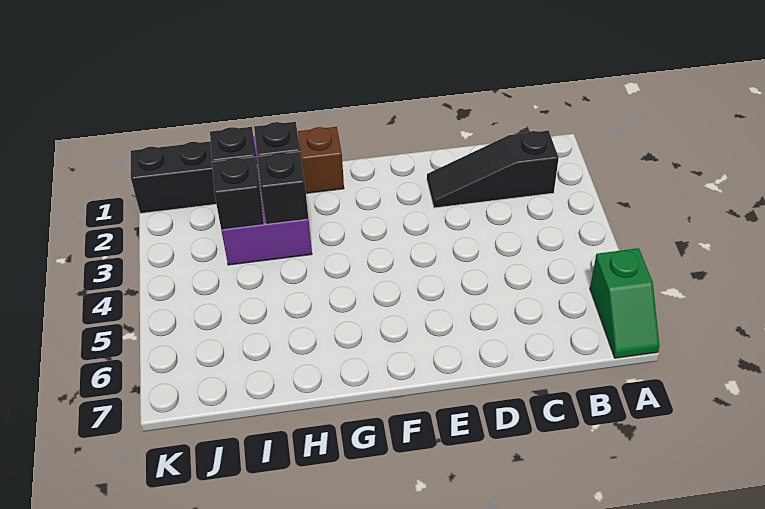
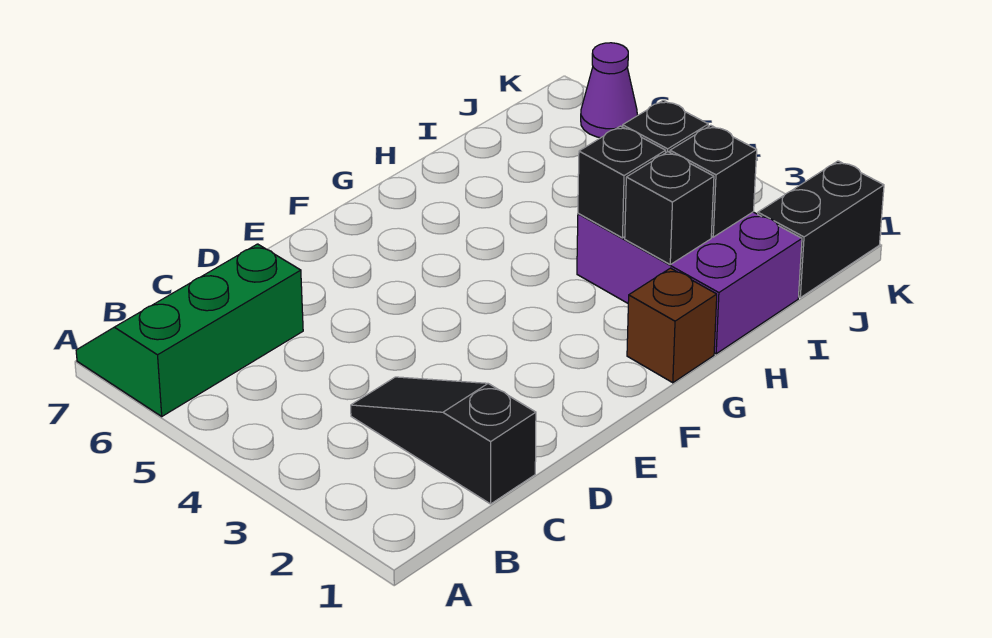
green slope A6:A7 level 1 top 6 -> green slope A6:C7 level 1 top 6
black slope B2:D2 level 1 top B -> black slope C1:C3 level 1 top 1
none -> purple cone K6 level 1

